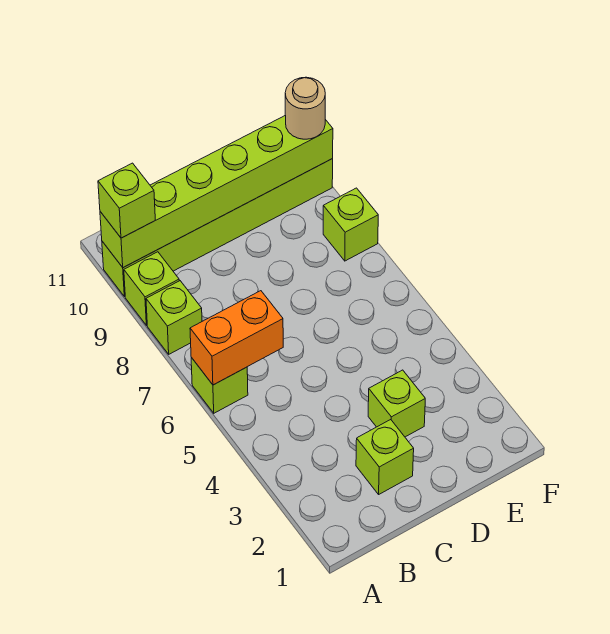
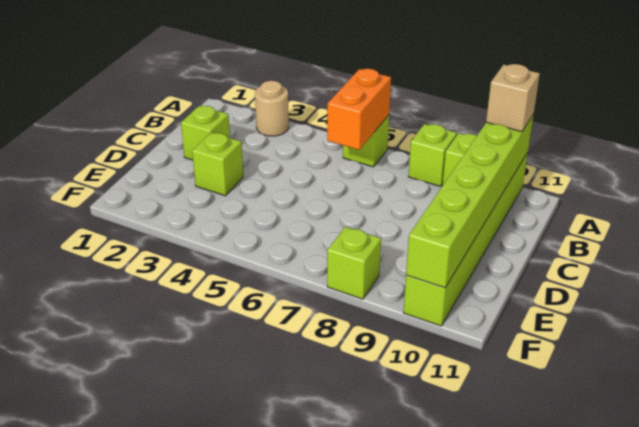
lime brick A10 level 3 -> tan brick A10 level 3
tan round brick F10 level 3 -> tan round brick A3 level 1

